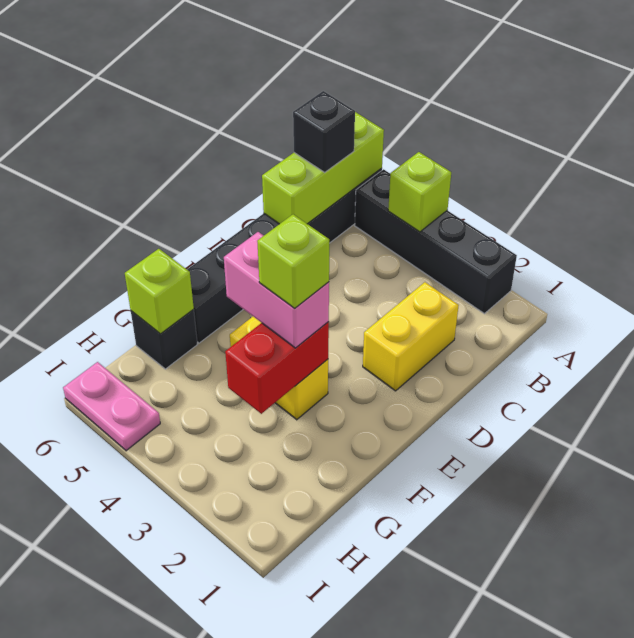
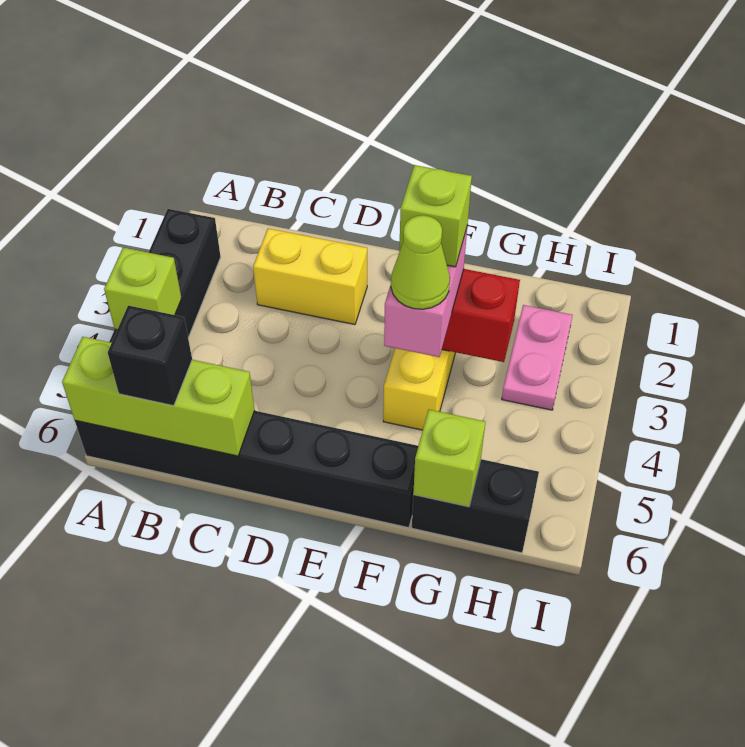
none -> lime cone F4 level 4
black brick G6 level 1 -> black brick G6:H6 level 1
pink plate I5:I6 level 1 -> pink plate H2:H3 level 1

